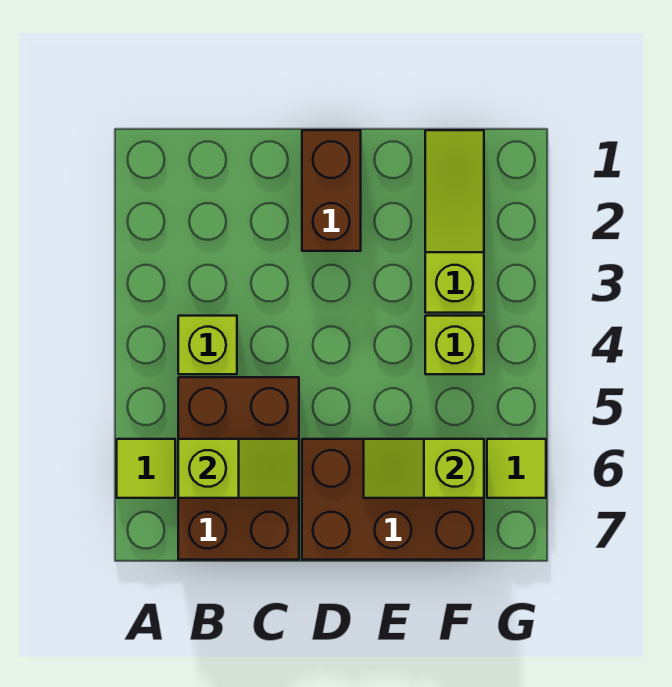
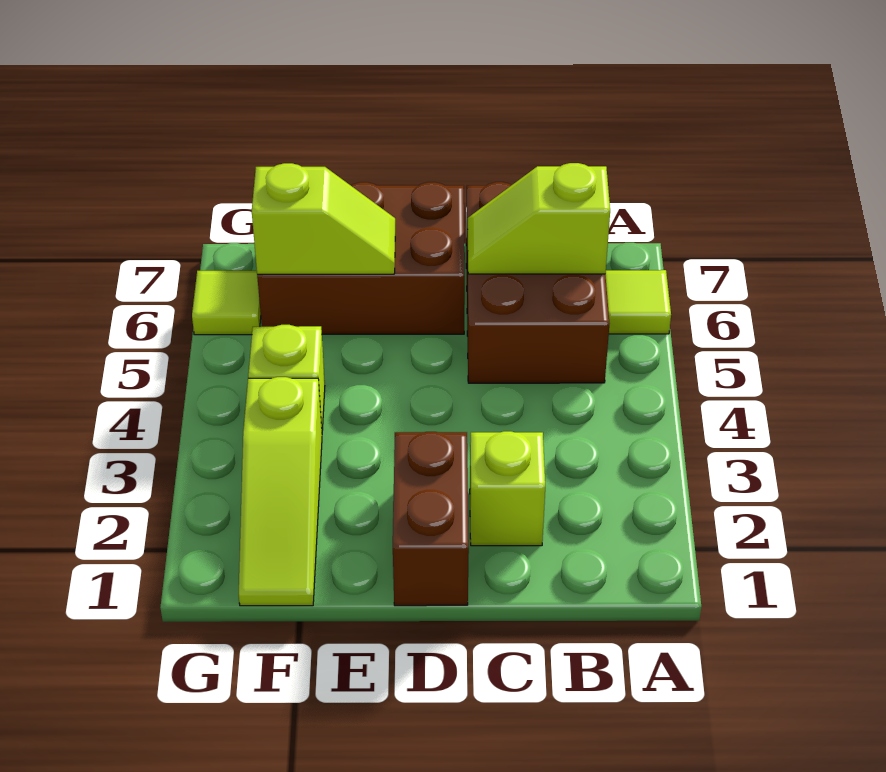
lime brick B4 level 1 -> lime brick C2 level 1

